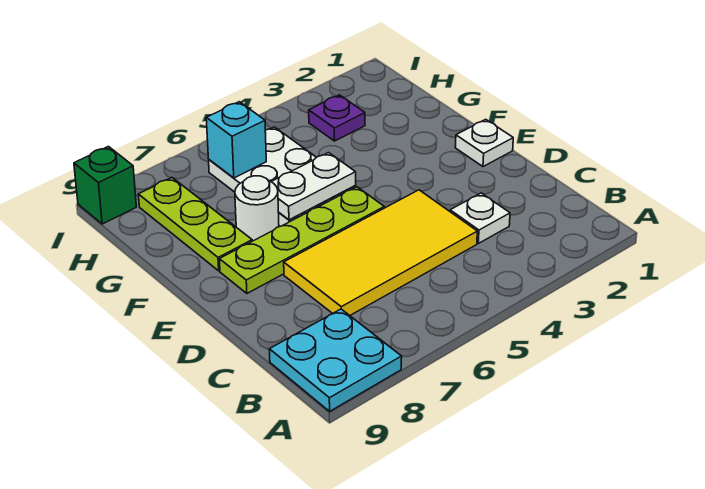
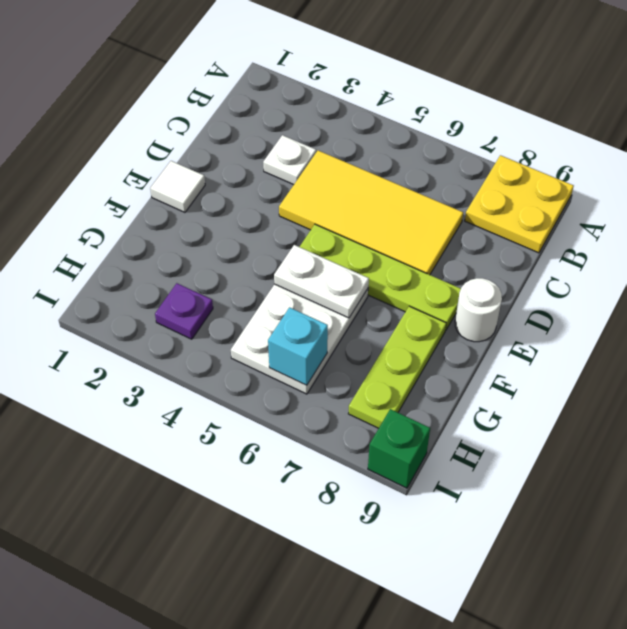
cyan plate A8:B9 level 1 -> yellow plate A8:B9 level 1
white plate E1 level 1 -> white tile E1 level 1
white round brick F7 level 1 -> white round brick E9 level 1

